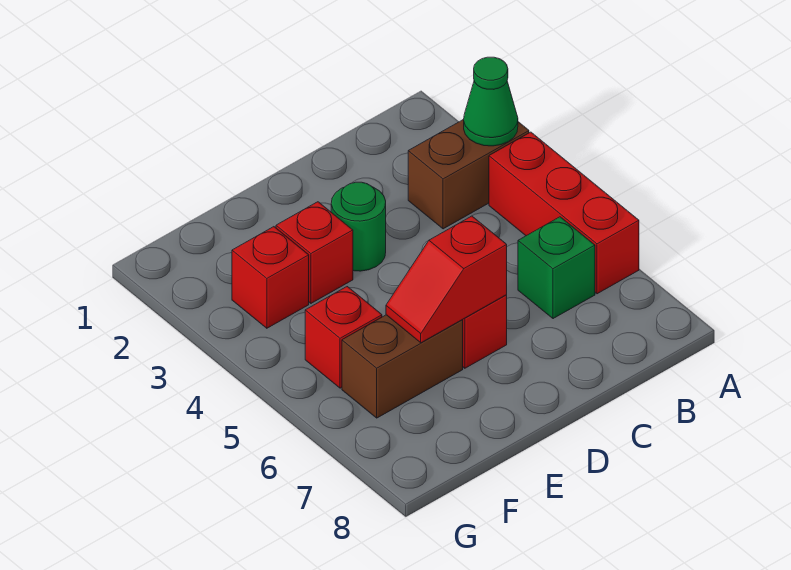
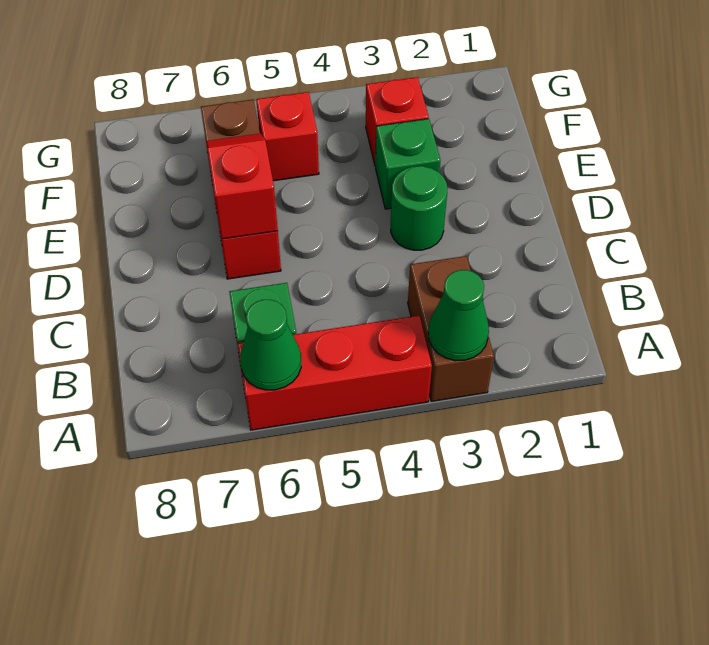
none -> green cone A6 level 2
red brick E3 level 1 -> green brick E3 level 1

